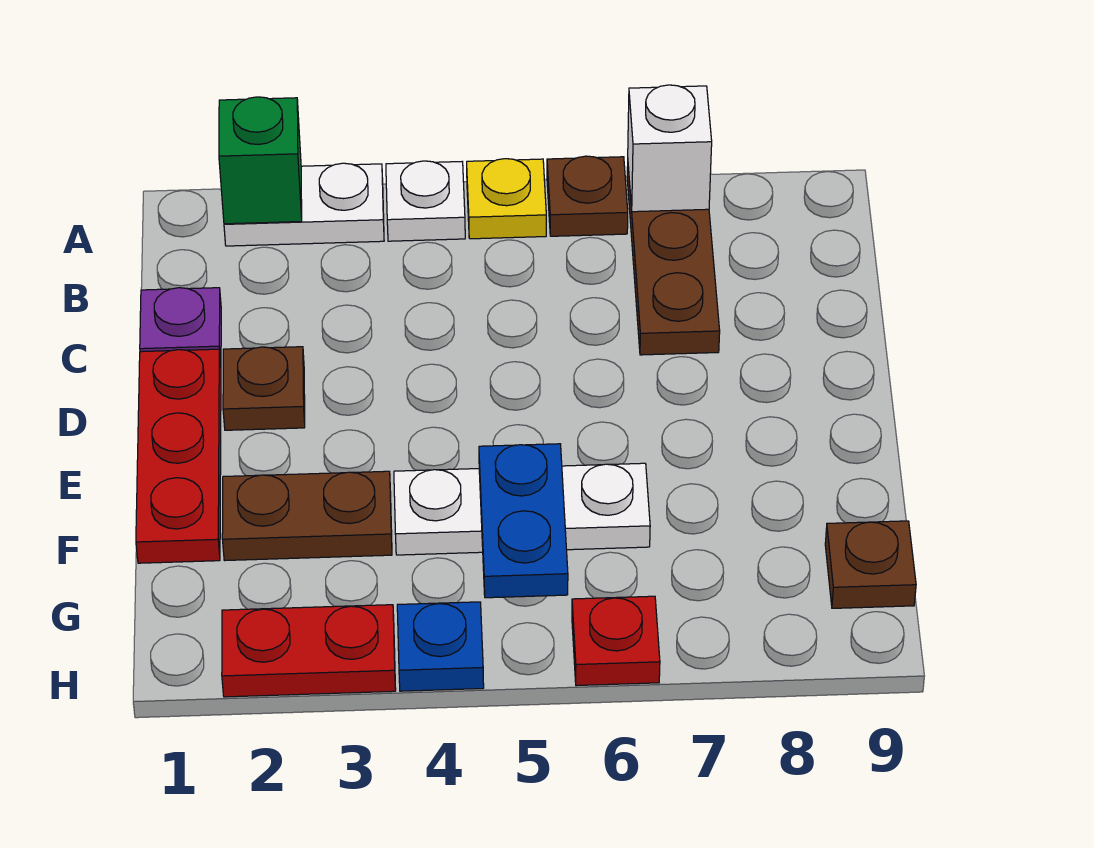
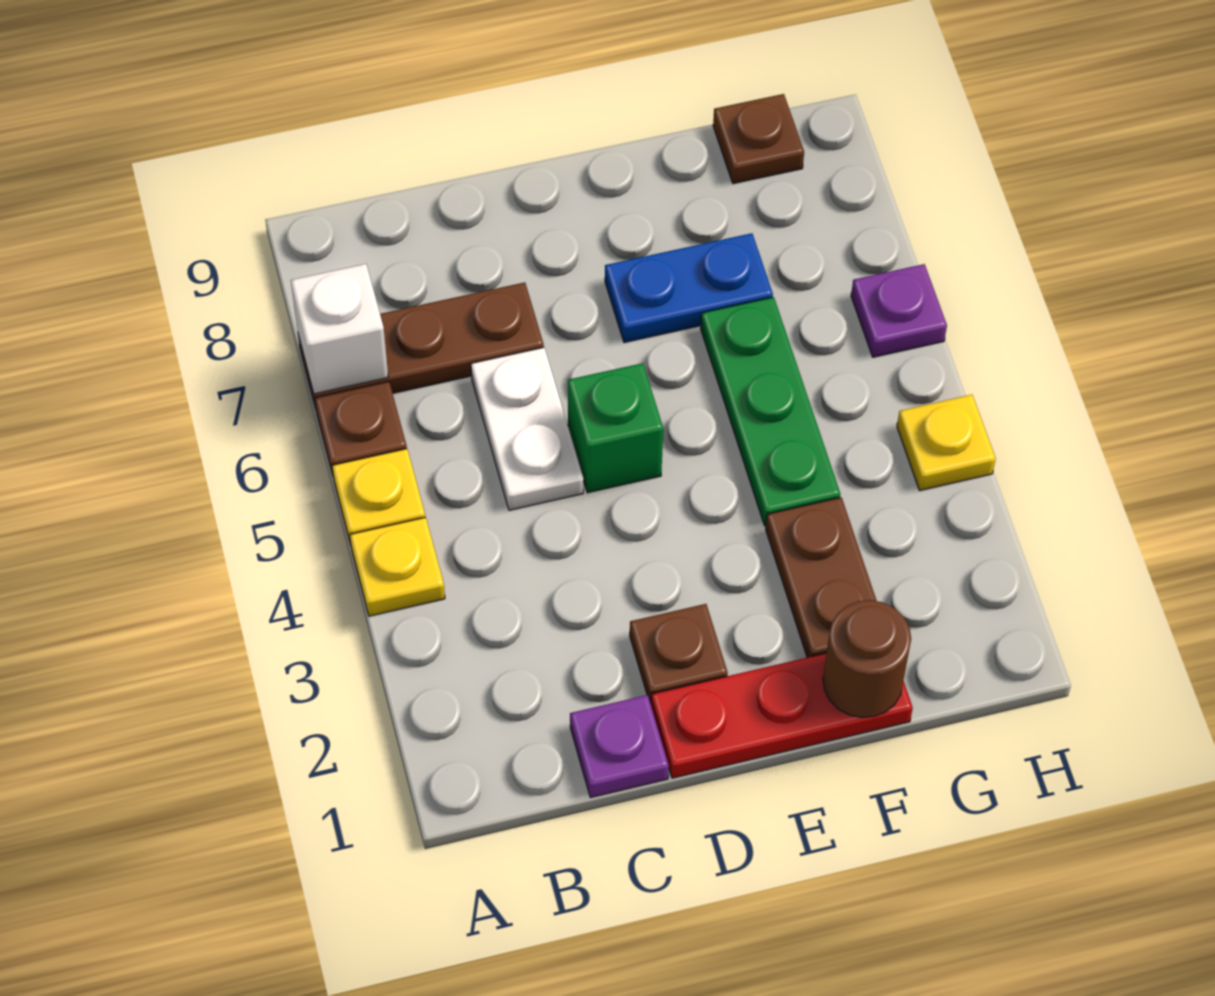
white plate A2:A3 level 1 -> white plate C5:C6 level 1
green brick A2 level 2 -> green brick D5 level 1
white plate A4 level 1 -> yellow plate A4 level 1
none -> brown round brick F1 level 2
white plate F4:F6 level 1 -> green plate F4:F6 level 1
blue plate F5:G5 level 2 -> blue plate E7:F7 level 1
red plate H2:H3 level 1 -> none
blue plate H4 level 1 -> yellow plate H4 level 1
red plate H6 level 1 -> purple plate H6 level 1

